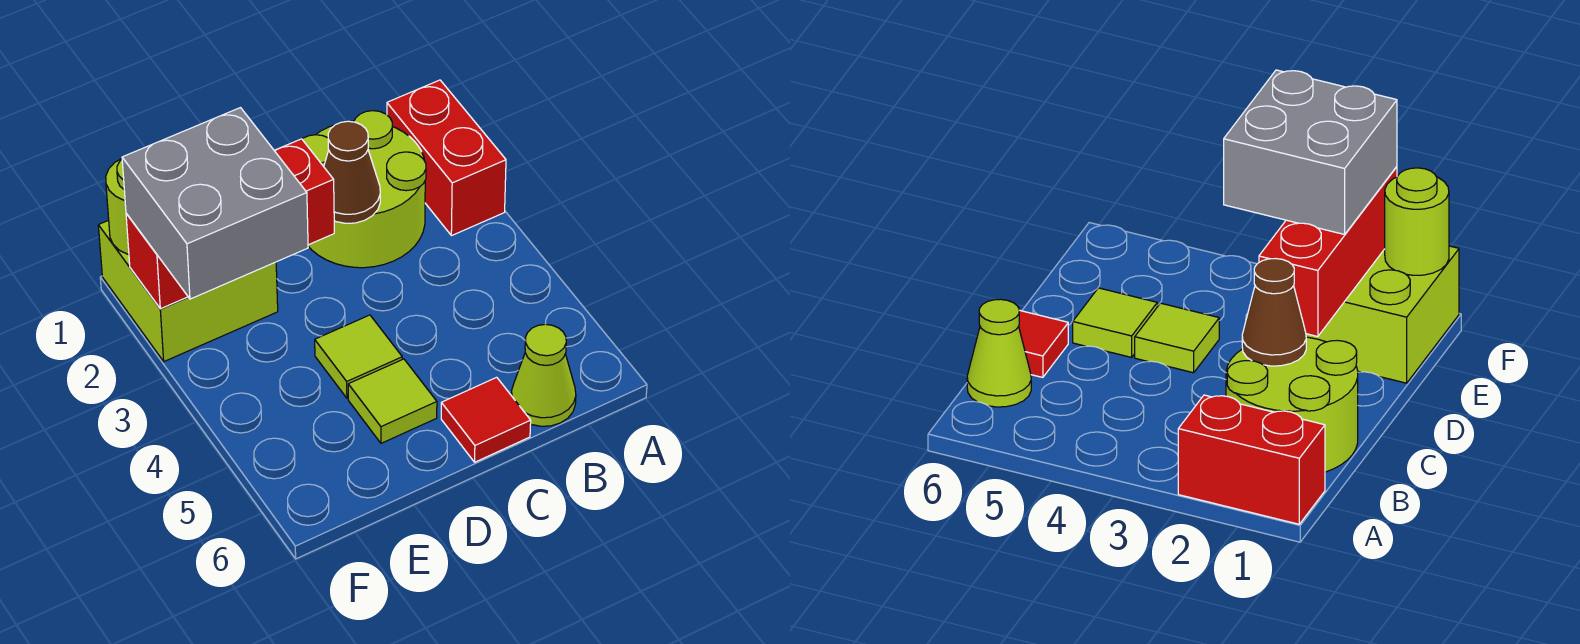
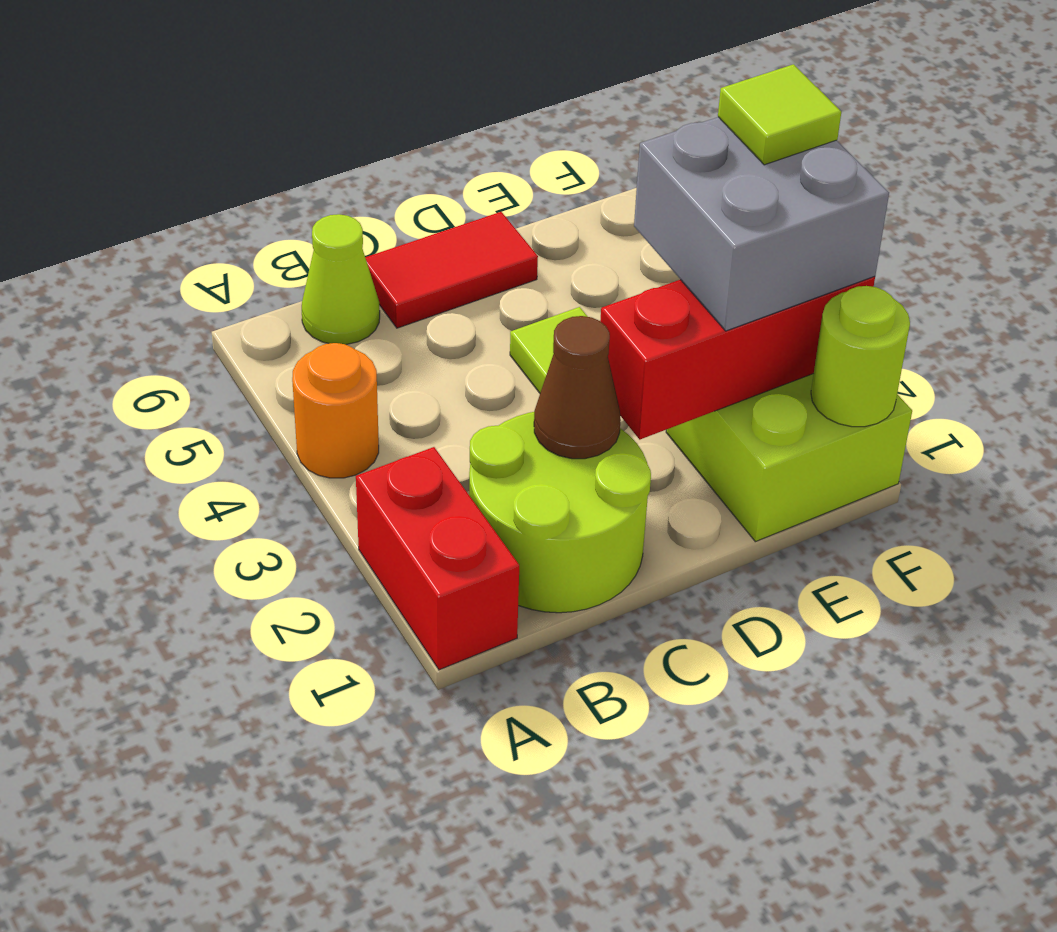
none -> orange round brick A4 level 1
red tile C6 level 1 -> red tile C6:D6 level 1
lime tile D5 level 1 -> lime tile F3 level 4

